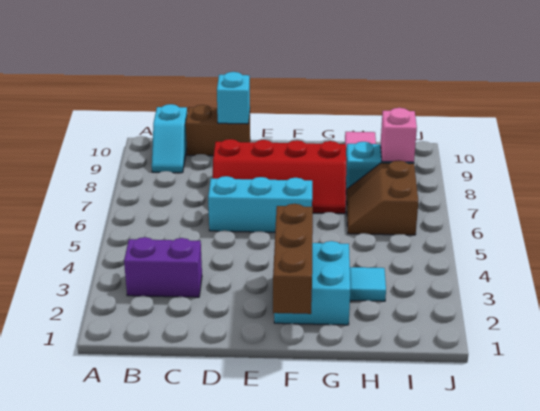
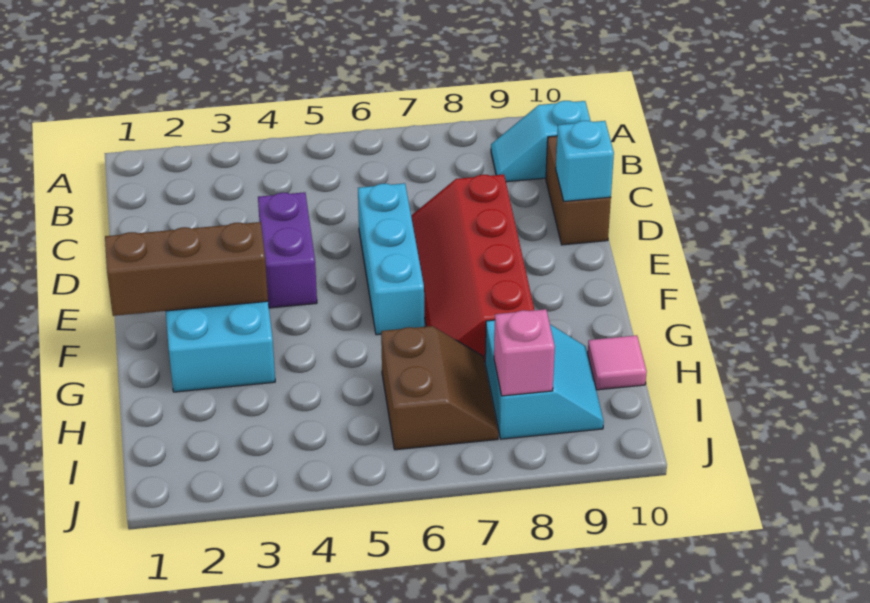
purple brick B3:C3 level 1 -> purple brick D4:E4 level 1
cyan tile H3 level 1 -> none
brown slope H6:I7 level 1 top I -> brown slope H6:I7 level 1 top 6

